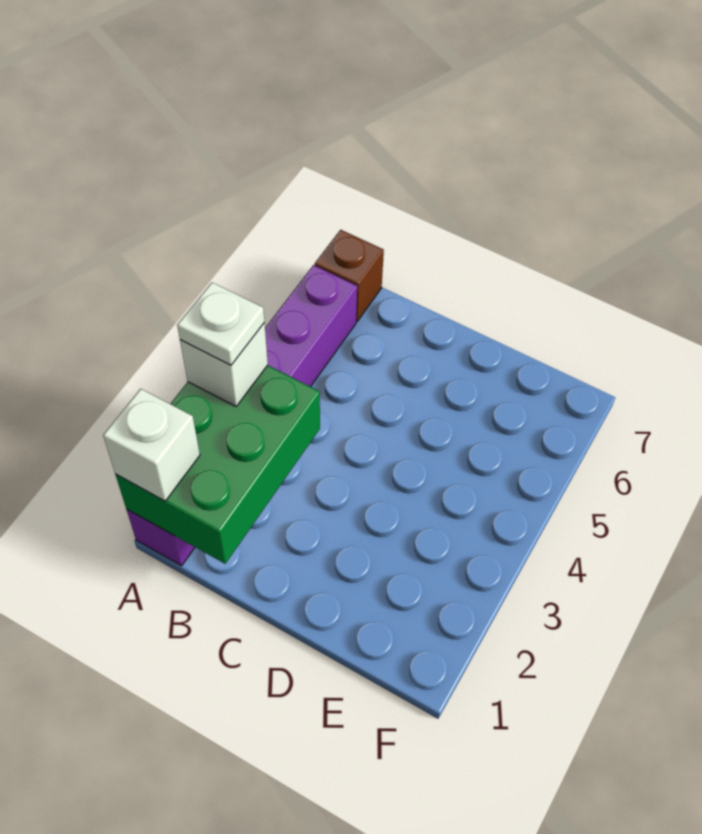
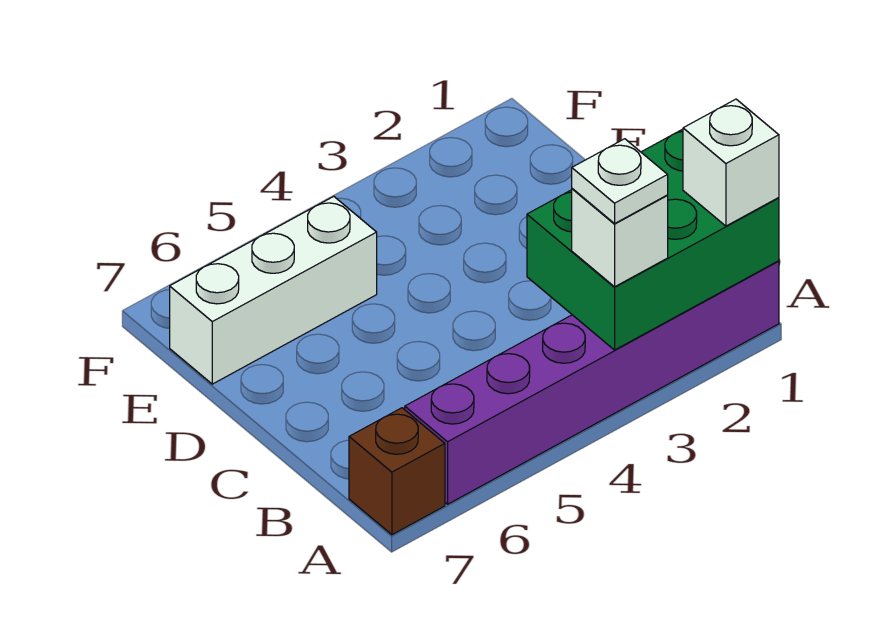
none -> white brick E5:E7 level 1

